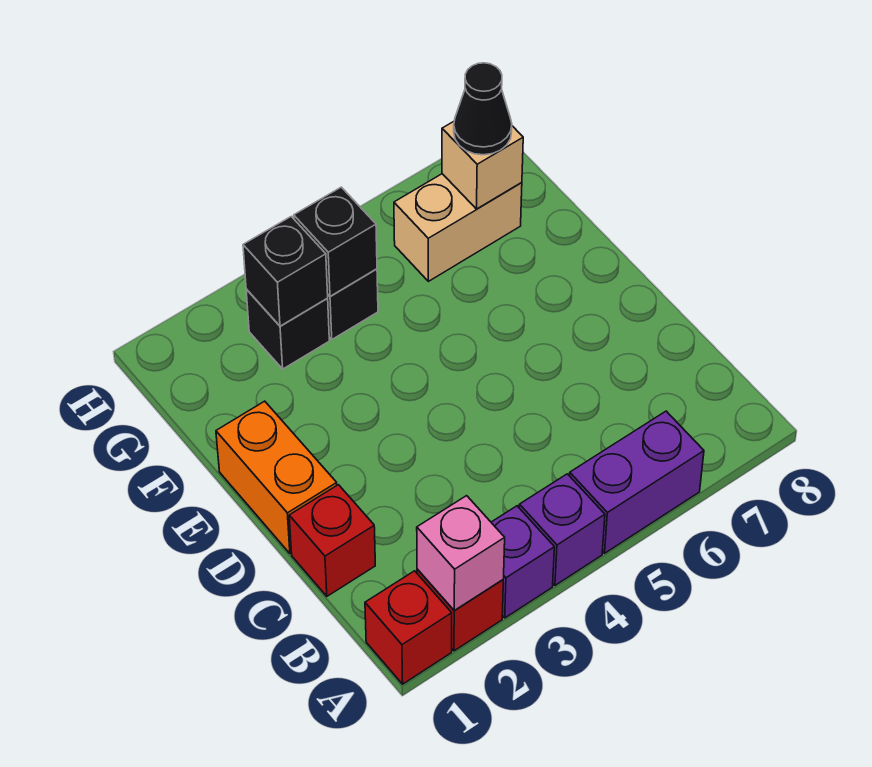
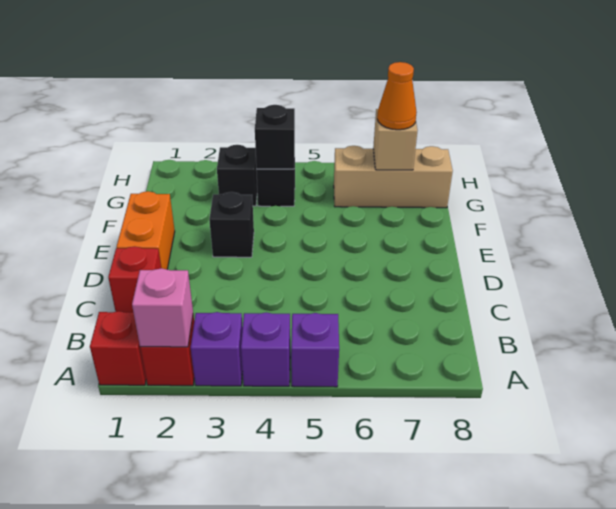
purple brick A5:A6 level 1 -> purple brick A5 level 1
black brick G3 level 2 -> black brick E3 level 1
tan brick G6:G7 level 1 -> tan brick G6:G8 level 1
black cone G7 level 3 -> orange cone G7 level 3

